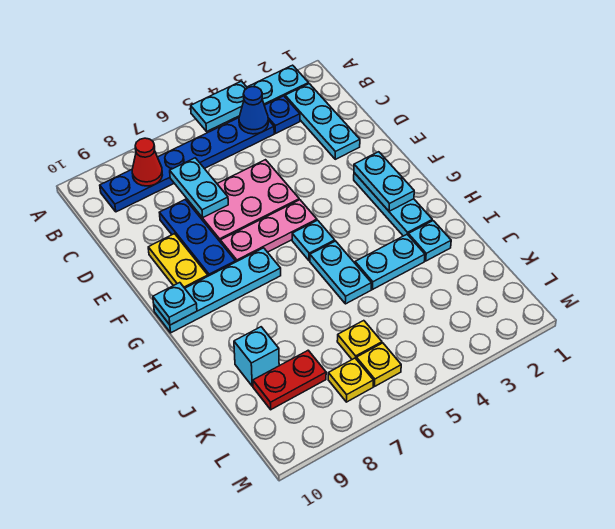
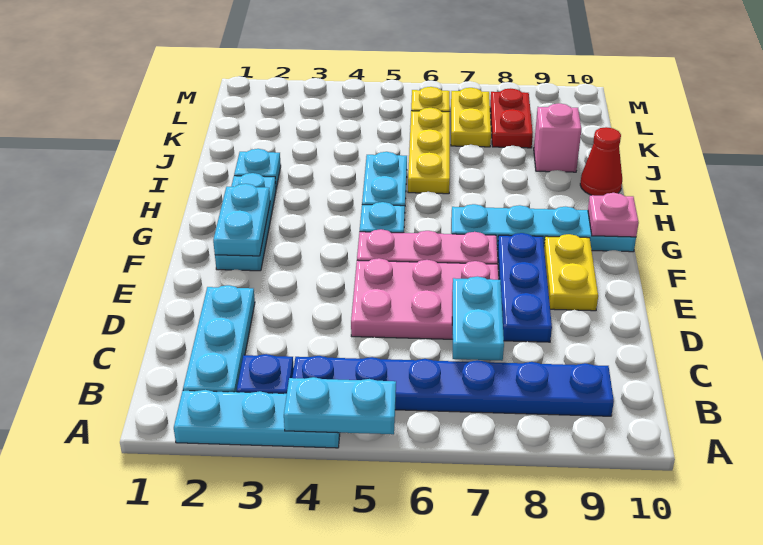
blue cone B4 level 2 -> none
red cone B8 level 2 -> red cone I10 level 1
cyan plate G10 level 2 -> pink plate G10 level 2
cyan plate I3:I4 level 1 -> none
cyan brick J9 level 1 -> pink brick J9 level 1
yellow plate K6 level 1 -> yellow plate I6:K6 level 1
red plate K8:K9 level 1 -> red plate K8:L8 level 1
yellow plate L7 level 1 -> yellow plate K7:L7 level 1

